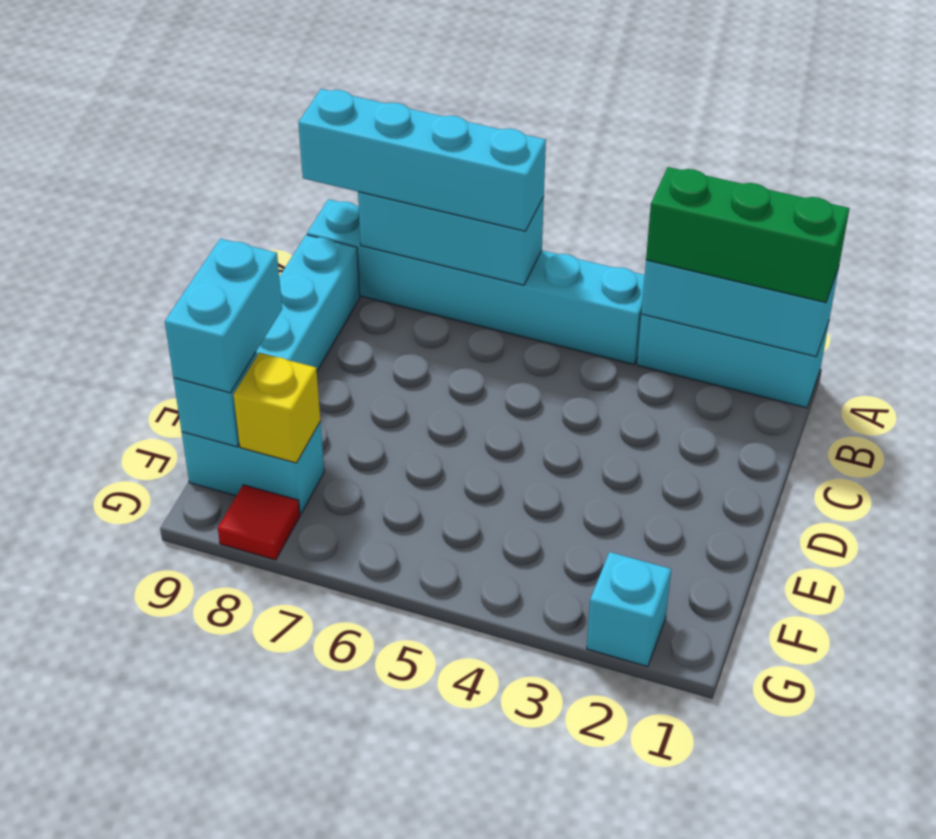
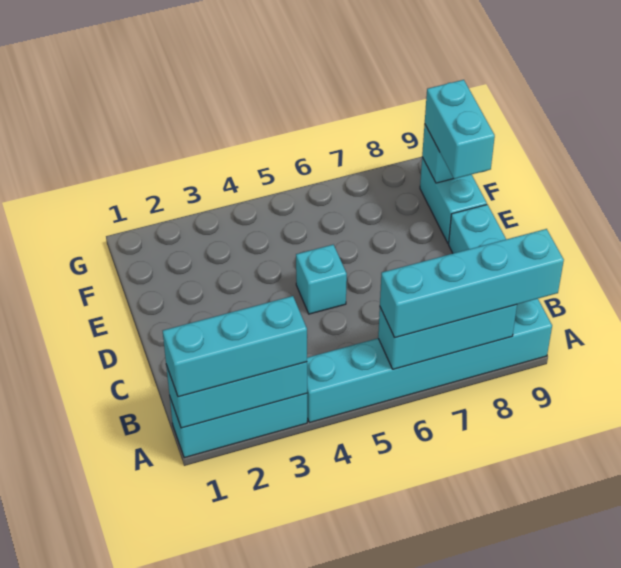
green brick A1:A3 level 3 -> cyan brick A1:A3 level 3
cyan brick F8:F9 level 1 -> cyan brick E9:F9 level 1
yellow brick F8 level 2 -> none
cyan brick G2 level 1 -> cyan brick D5 level 1
red tile G8 level 1 -> none

